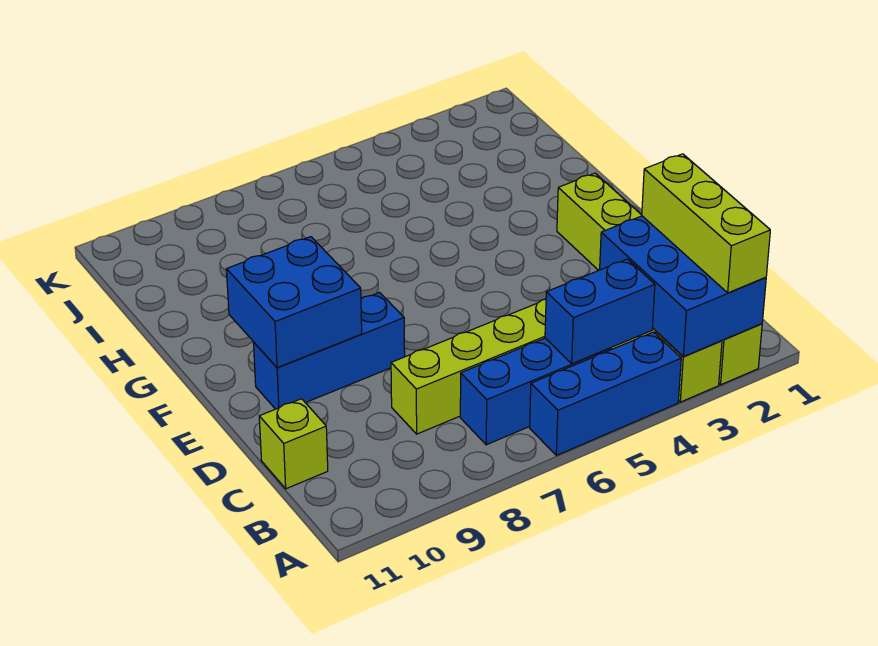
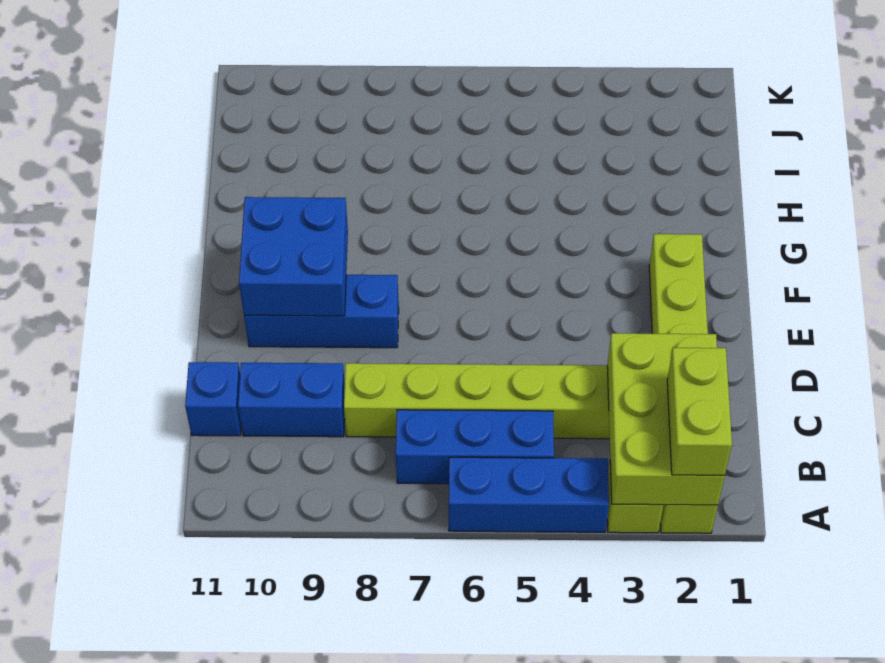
blue brick A2:C3 level 2 -> lime brick A2:C3 level 2
lime brick A2:C2 level 3 -> lime brick A2:B2 level 3
blue brick B4:B5 level 2 -> blue brick C9:C10 level 1
lime brick C11 level 1 -> blue brick C11 level 1

